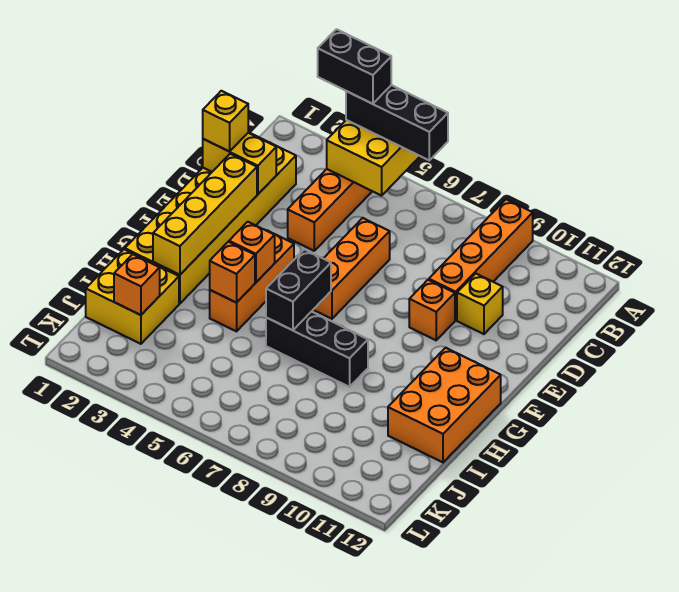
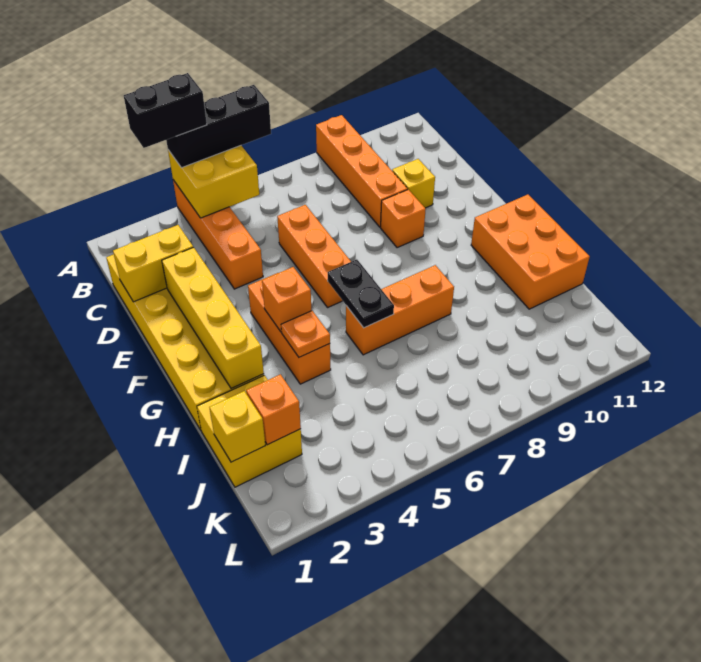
yellow brick D1 level 3 -> yellow brick J1 level 2
black brick G6:H6 level 2 -> black plate G6:H6 level 2
orange brick H4 level 2 -> orange plate H4 level 2
black brick H6:H8 level 1 -> orange brick H6:H8 level 1

